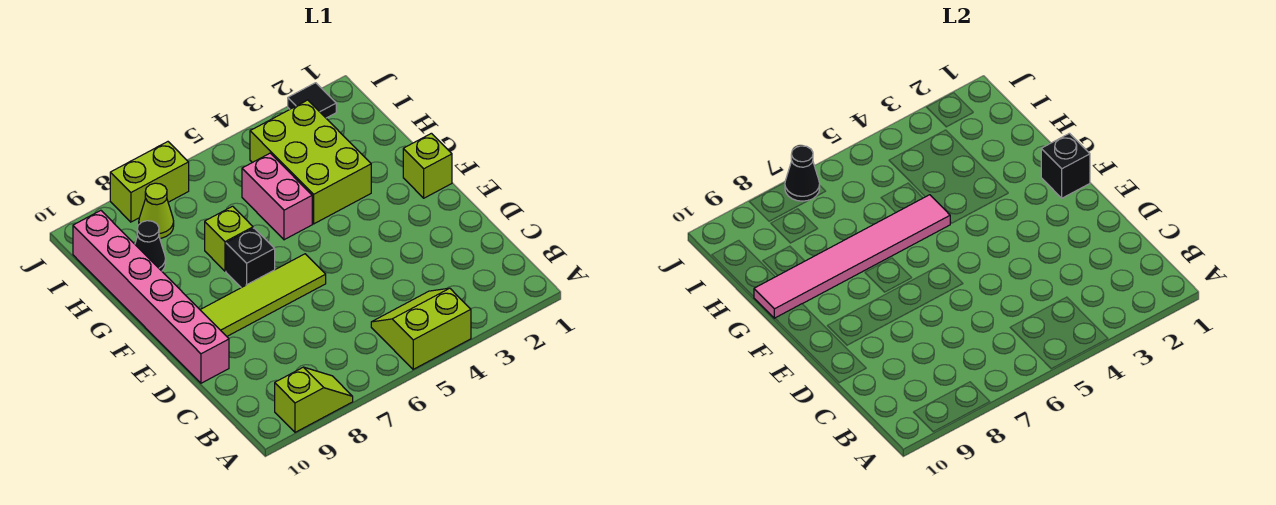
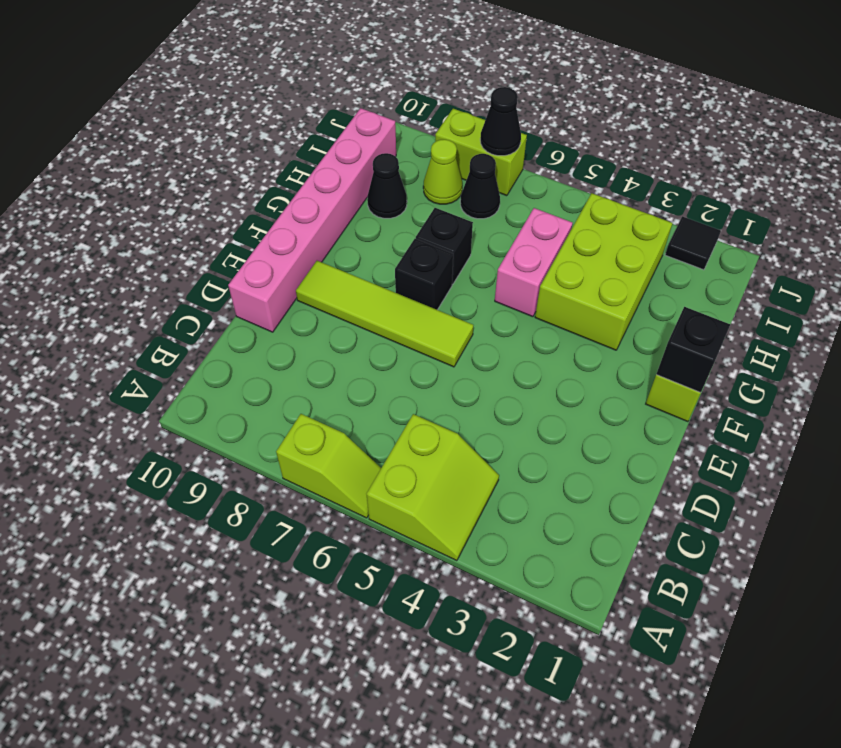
lime slope A4:B5 level 1 top A -> lime slope A4:B5 level 1 top 5
lime slope A8:A9 level 1 top 9 -> lime slope A6:A7 level 1 top 7
pink tile G5:G10 level 2 -> none
lime brick G7 level 1 -> black brick G7 level 1
none -> black cone I7 level 1

